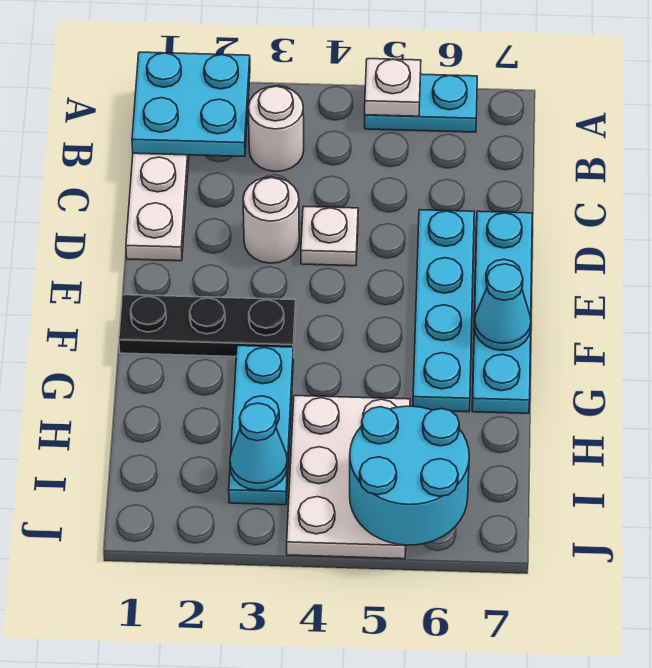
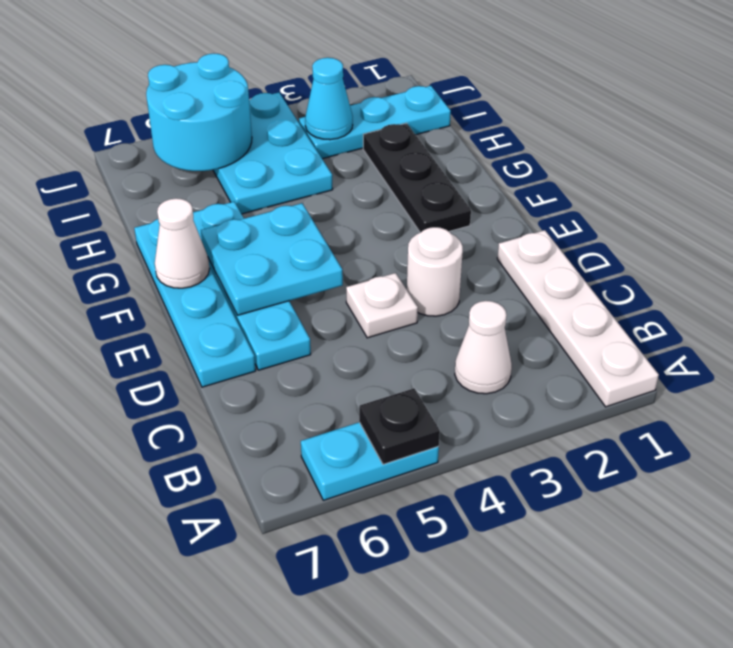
cyan plate A1:B2 level 2 -> cyan plate E5:F6 level 2
white plate A5 level 2 -> black plate A5 level 2
white round brick B3 level 1 -> white cone B3 level 1
black plate F1:F3 level 1 -> black plate F2:H2 level 1
cyan cone F7 level 2 -> white cone F7 level 2
cyan plate G3:I3 level 1 -> cyan plate I1:I3 level 1
white plate H4:J5 level 1 -> cyan plate H4:J5 level 1

